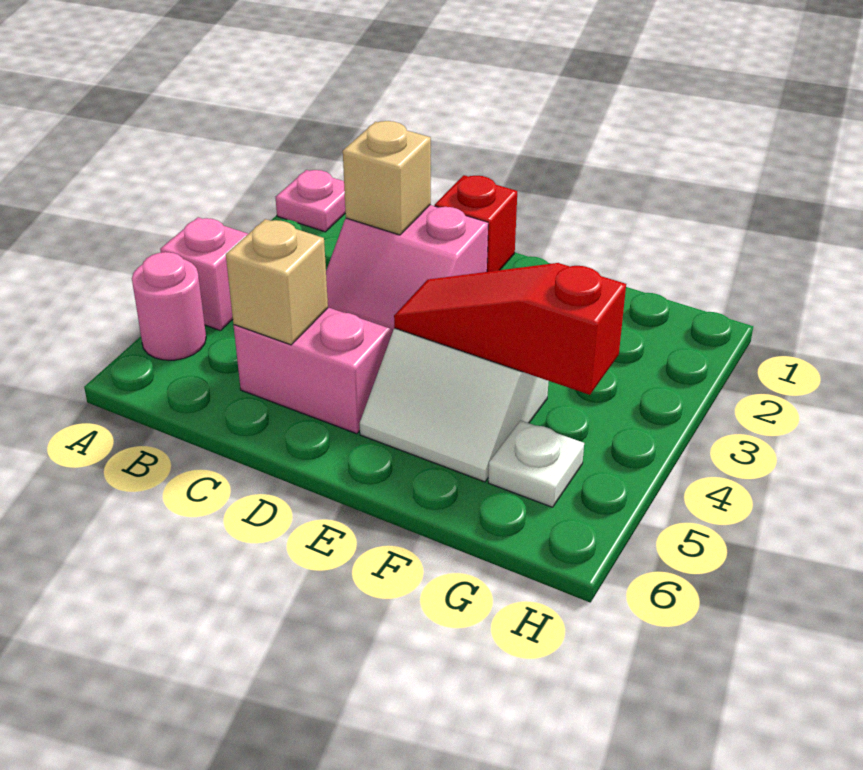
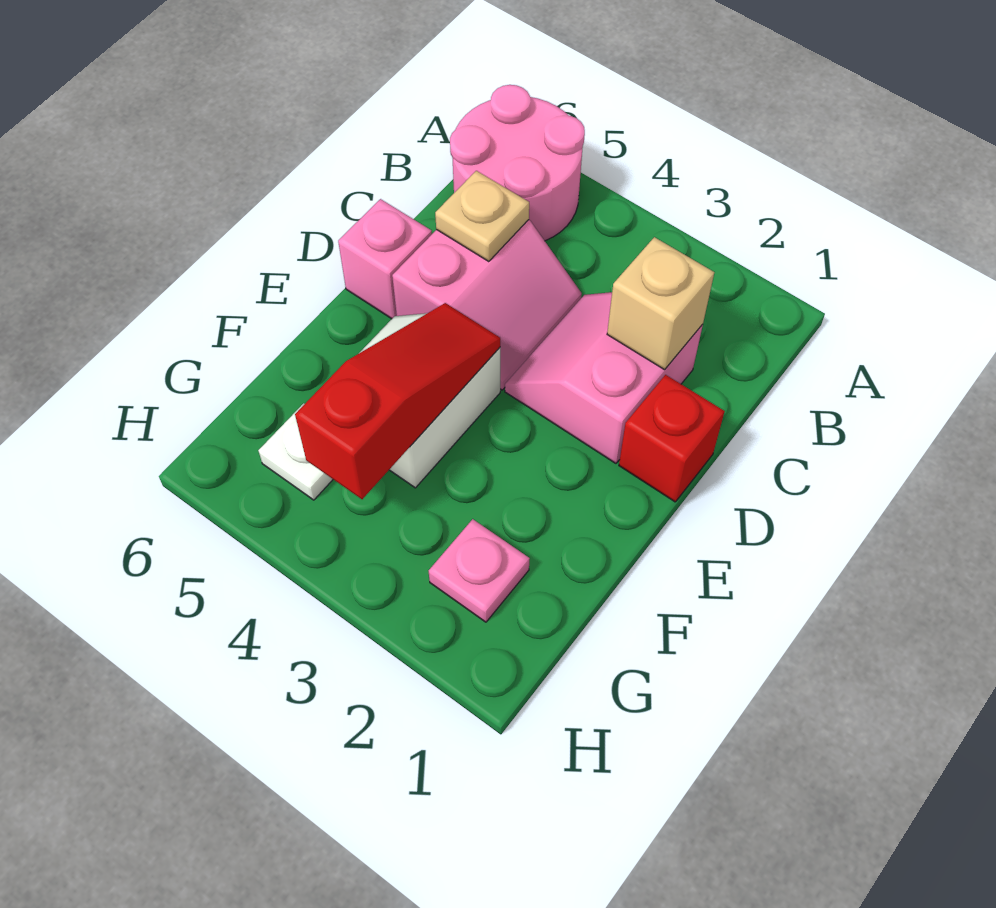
pink plate A1 level 1 -> pink plate G2 level 1
pink brick A4 level 1 -> pink brick D6 level 1
pink round brick A5 level 1 -> pink round brick A5:B6 level 1
tan brick C5 level 2 -> tan plate C5 level 2

